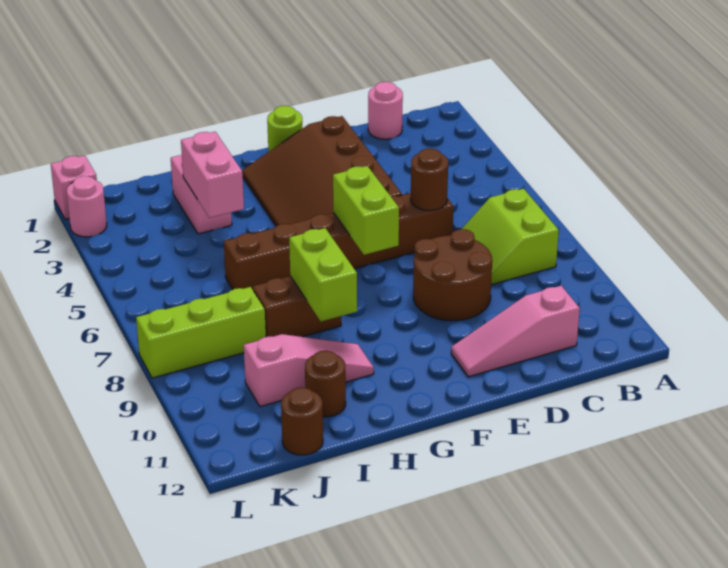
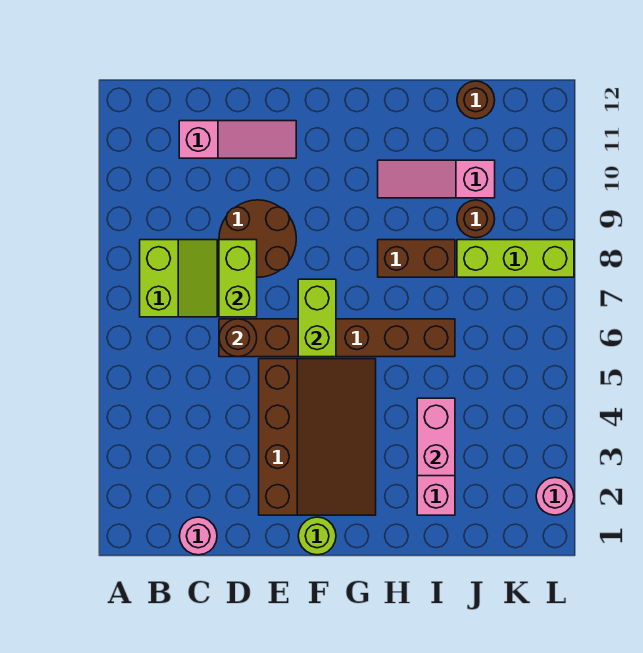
lime brick H8:H9 level 2 -> lime brick D7:D8 level 2
brown round brick I11 level 1 -> brown round brick J9 level 1
pink brick L1 level 1 -> none

